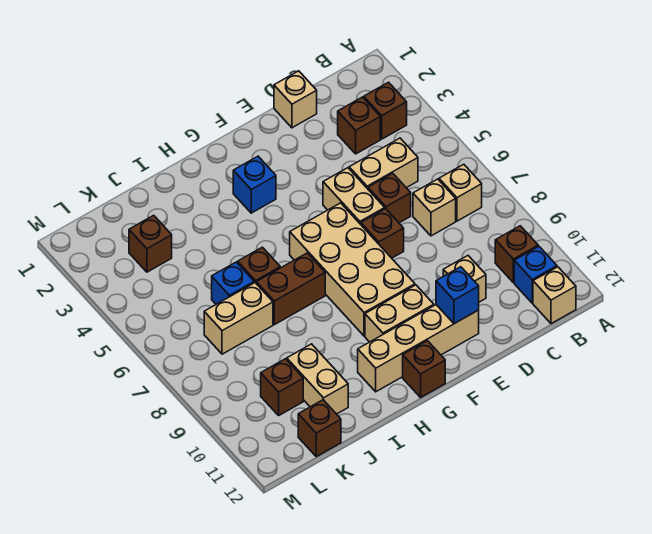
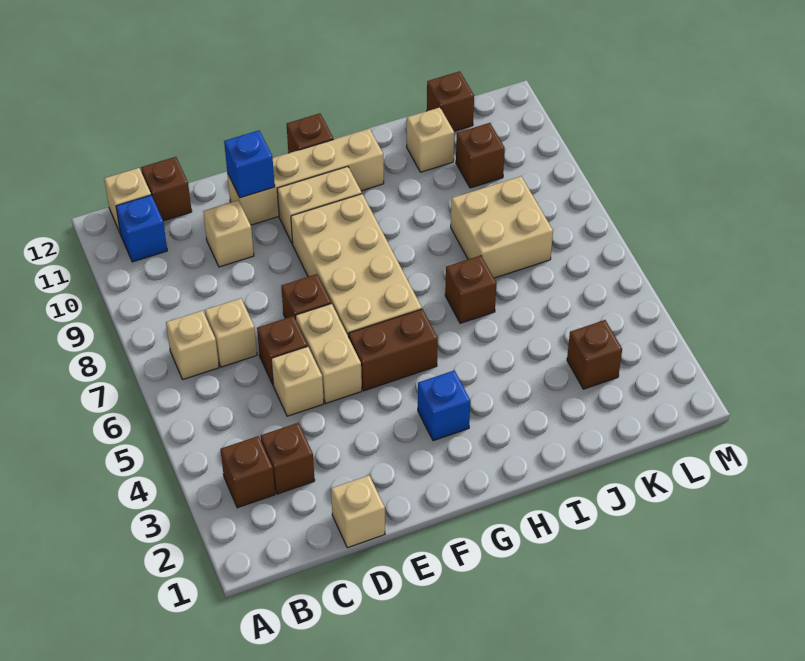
brown brick B10 level 1 -> brown brick C12 level 1
tan brick C5:D5 level 1 -> tan brick D5 level 1
brown brick H7:I7 level 1 -> brown brick F5:G5 level 1
blue brick J6 level 1 -> none
tan brick J7:K7 level 1 -> tan brick J7:K8 level 1
tan brick J10:J11 level 1 -> tan brick J11 level 1

